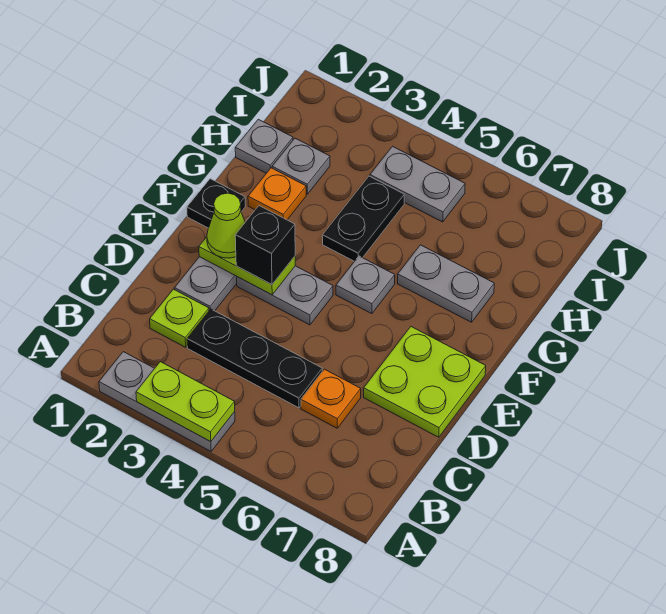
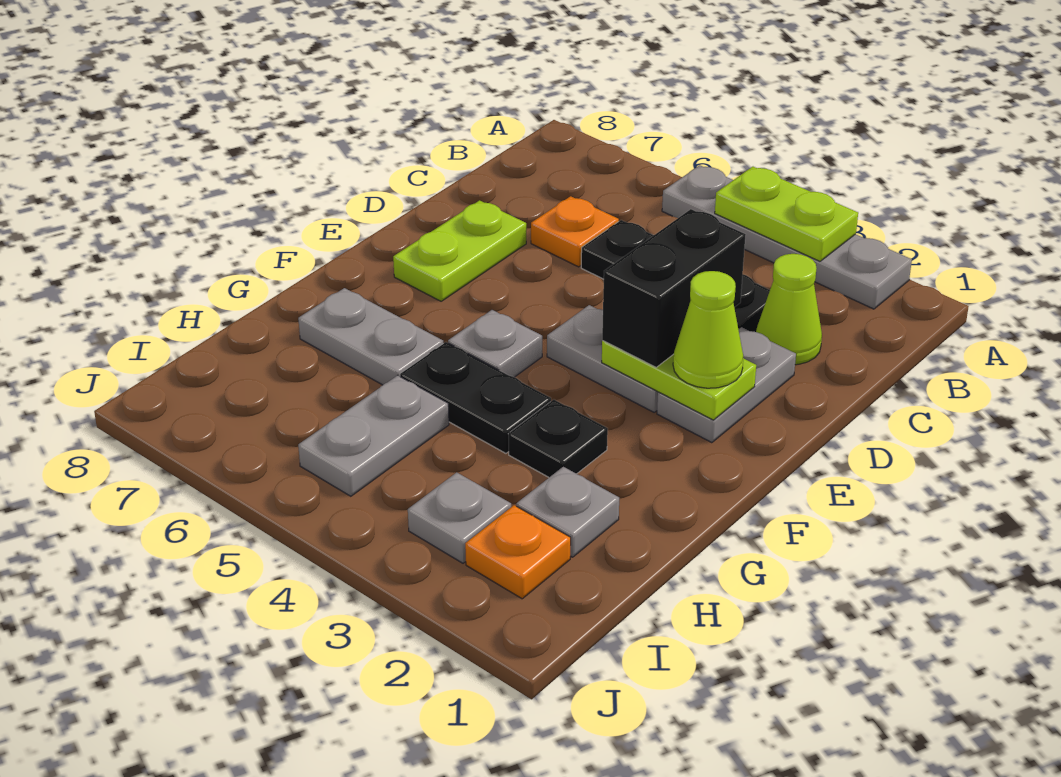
grey plate A2:A4 level 1 -> grey plate A2:A5 level 1
lime plate C2 level 1 -> lime cone C2 level 1
lime plate D7:E8 level 1 -> lime plate D7:E7 level 1
black brick E3 level 3 -> black brick D3:E3 level 3
black plate F1 level 1 -> black plate G3 level 1
orange plate G2 level 1 -> orange plate I2 level 1
black plate G4:H4 level 1 -> black plate G4:G5 level 1
grey plate H1 level 1 -> grey plate I3 level 1
grey plate I4:I5 level 1 -> grey plate H5:I5 level 1

